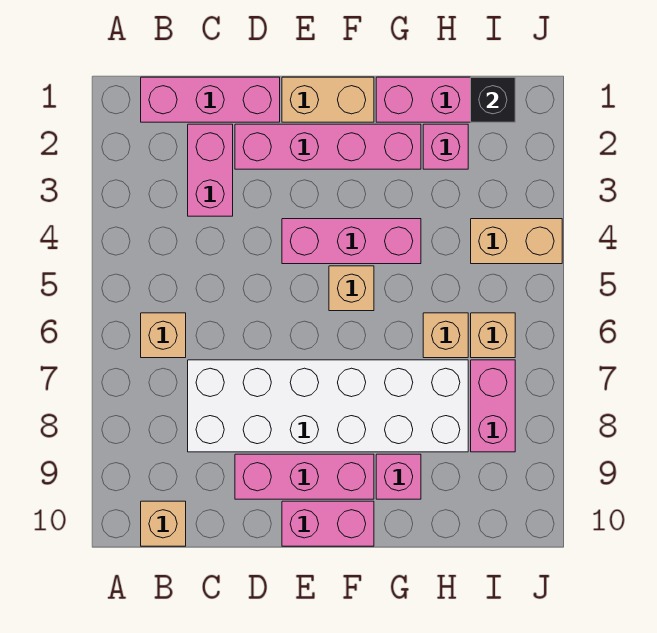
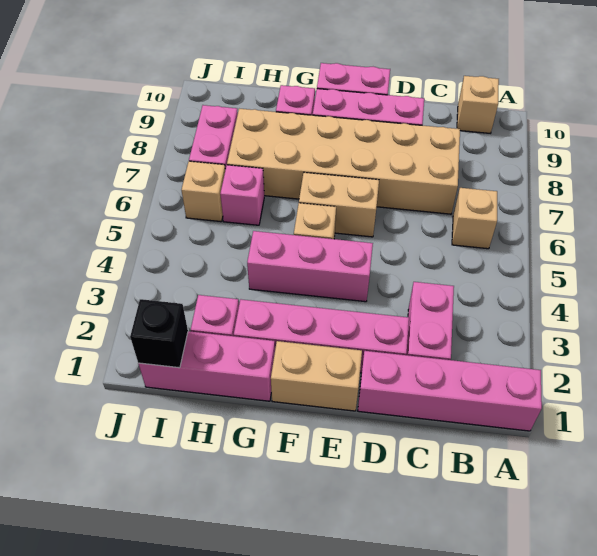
pink brick B1:D1 level 1 -> pink brick A1:D1 level 1
white brick C7:H8 level 1 -> tan brick C7:H8 level 1
tan brick H6 level 1 -> pink brick H6 level 1
tan brick I4:J4 level 1 -> tan brick E6:F6 level 1

